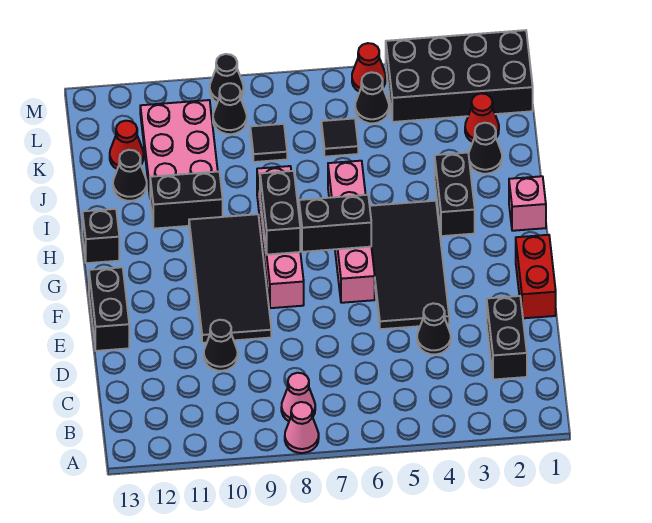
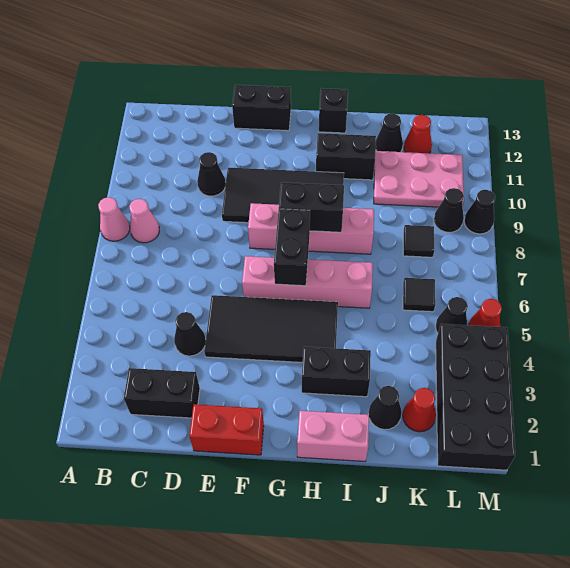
pink brick H1 level 1 -> pink brick H1:I1 level 1
black brick I10:I11 level 1 -> black brick H11:I11 level 1

